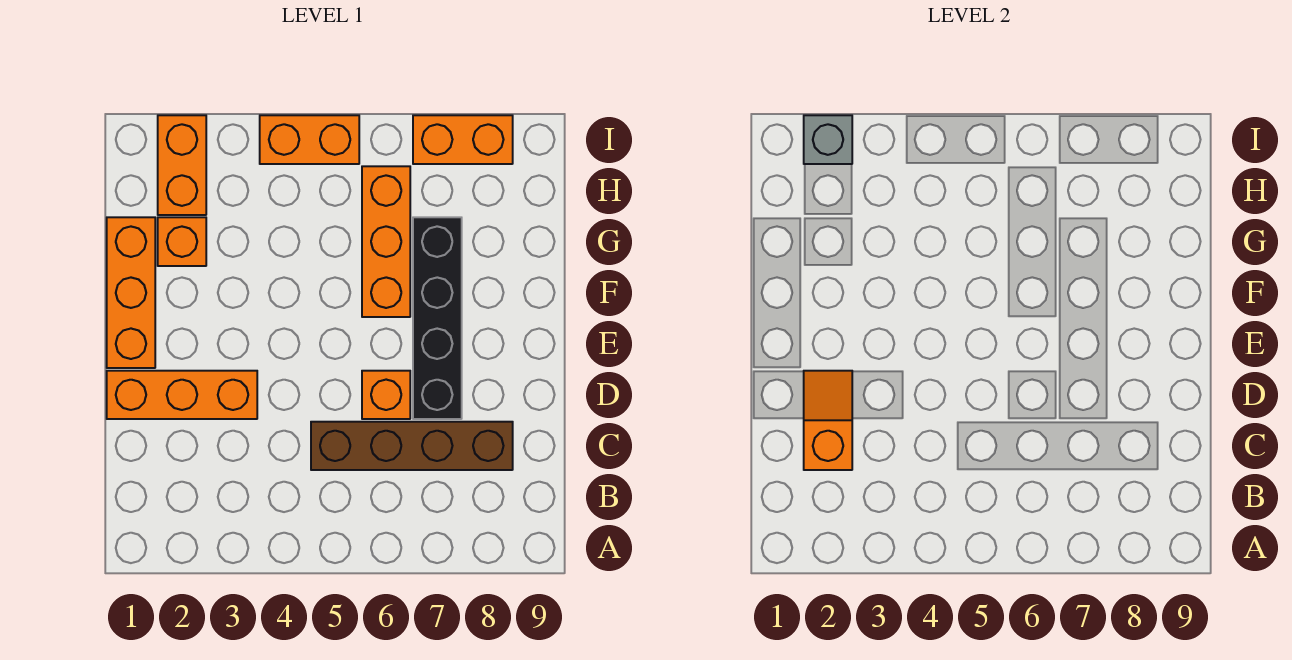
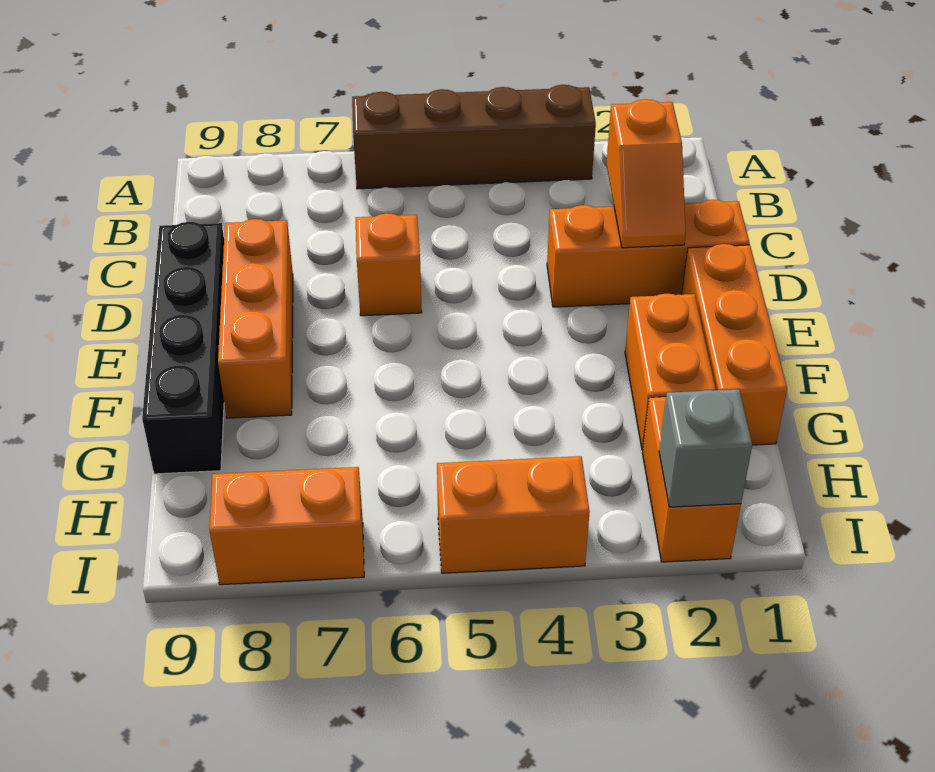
brown brick C5:C8 level 1 -> brown brick A3:A6 level 1
black brick D7:G7 level 1 -> black brick D9:G9 level 1
orange brick F6:H6 level 1 -> orange brick D8:F8 level 1
orange brick G2 level 1 -> orange brick F2:G2 level 1

